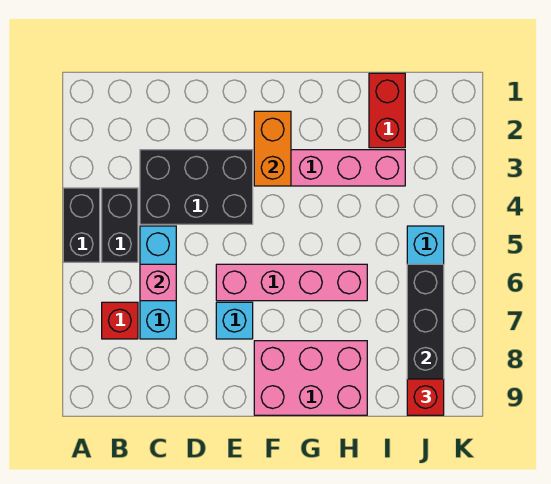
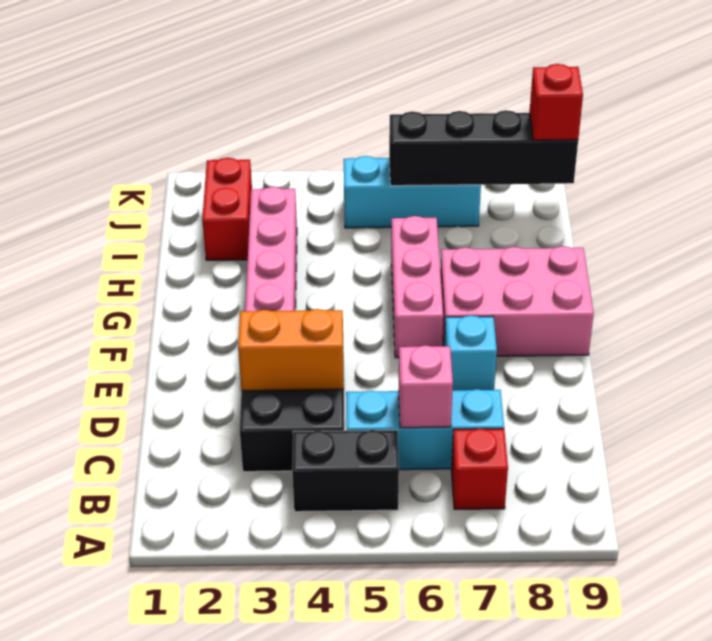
black brick A4:A5 level 1 -> none
pink brick E6:H6 level 1 -> pink brick F6:H6 level 1
orange brick F2:F3 level 2 -> orange brick D3:D4 level 2
pink brick F8:H9 level 1 -> pink brick F7:G9 level 1
red brick I1:I2 level 1 -> red brick I2:J2 level 1

